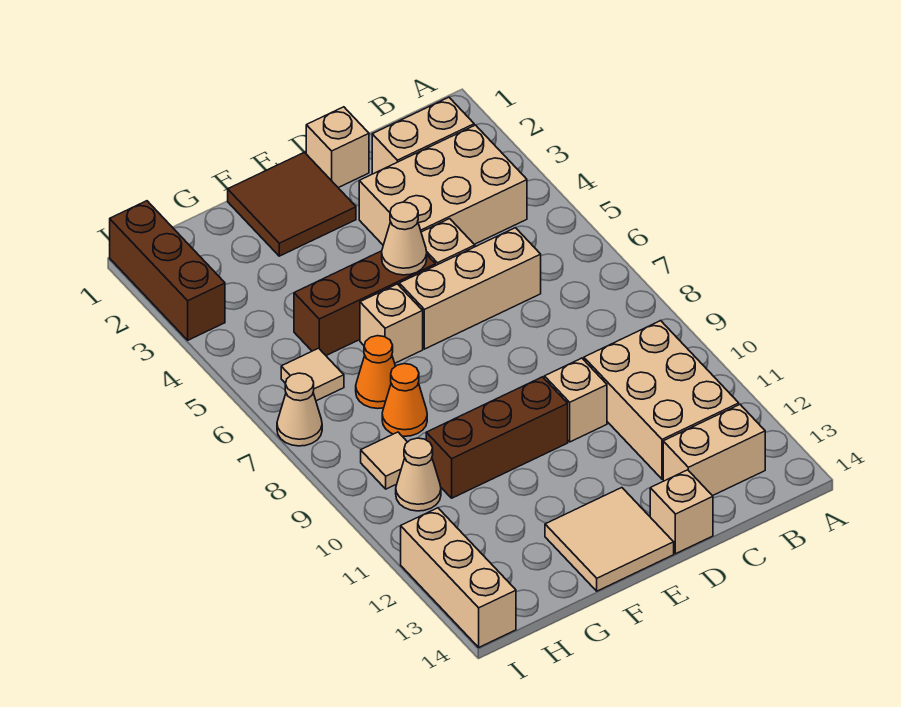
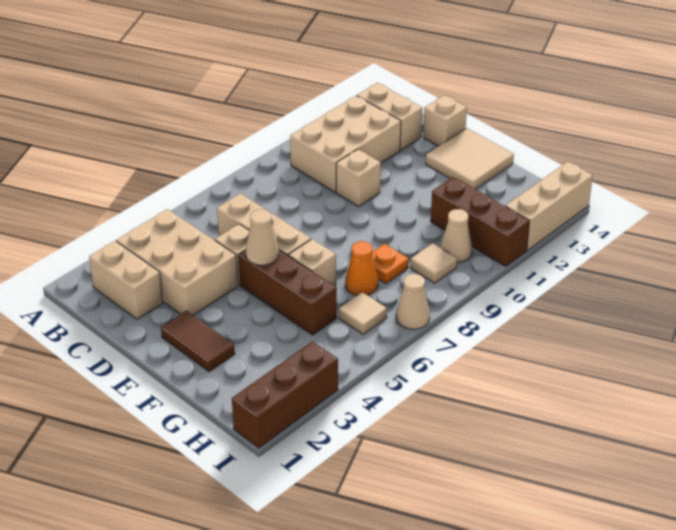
tan brick D1 level 1 -> none
brown tile E1:F2 level 1 -> brown tile E2:F2 level 1
brown brick E10:G10 level 1 -> brown brick G11:I11 level 1
orange cone G8 level 1 -> orange plate G8 level 1

